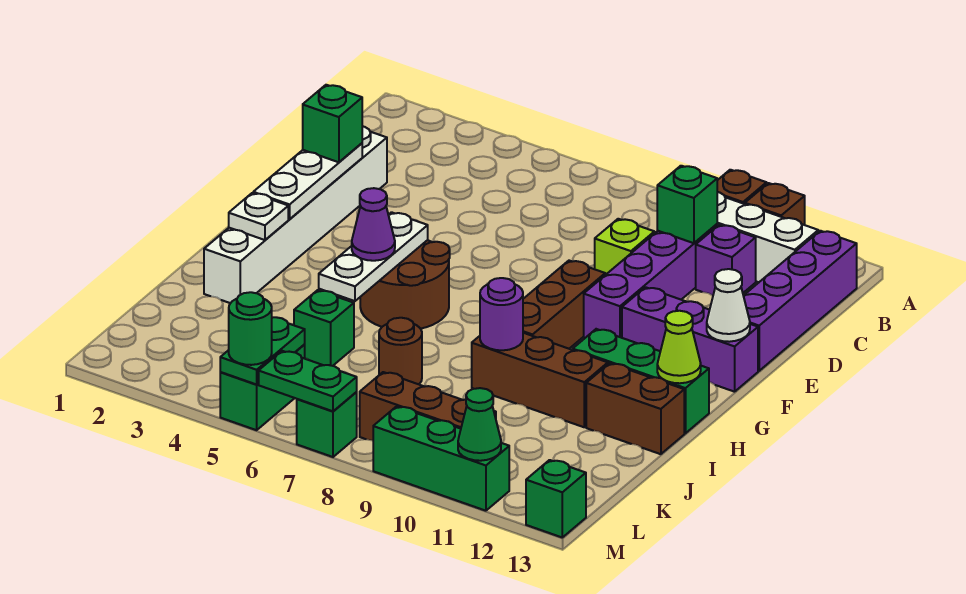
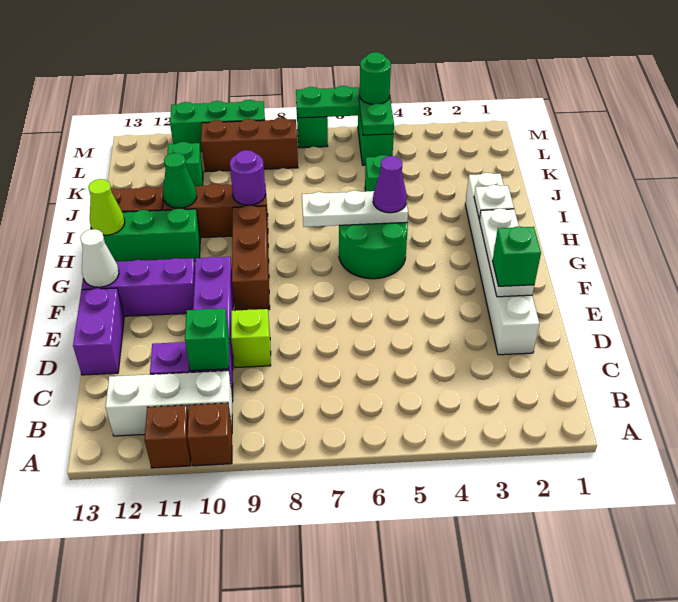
purple brick B13:E13 level 1 -> purple brick D13:E13 level 1
brown round brick G5:H6 level 1 -> green round brick G5:H6 level 1
white plate G5:I5 level 2 -> white plate H5:H7 level 2
brown round brick J7 level 1 -> none
green cone M11 level 2 -> green cone I11 level 2
green brick M13 level 1 -> green brick K11 level 1

